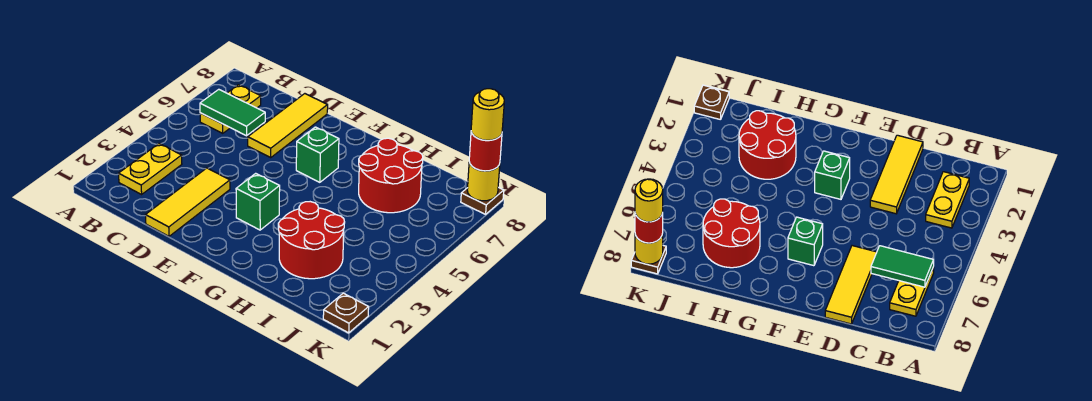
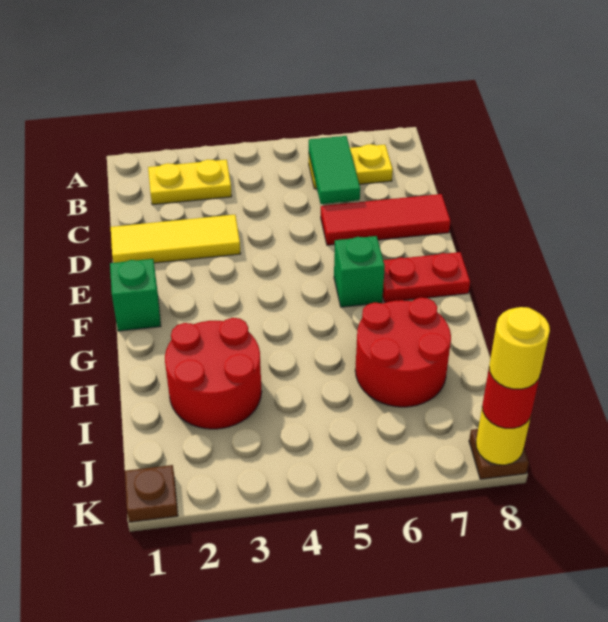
yellow tile D6:D8 level 1 -> red tile D6:D8 level 1
green brick F3 level 1 -> green brick F1 level 1
none -> red plate F7:F8 level 1

